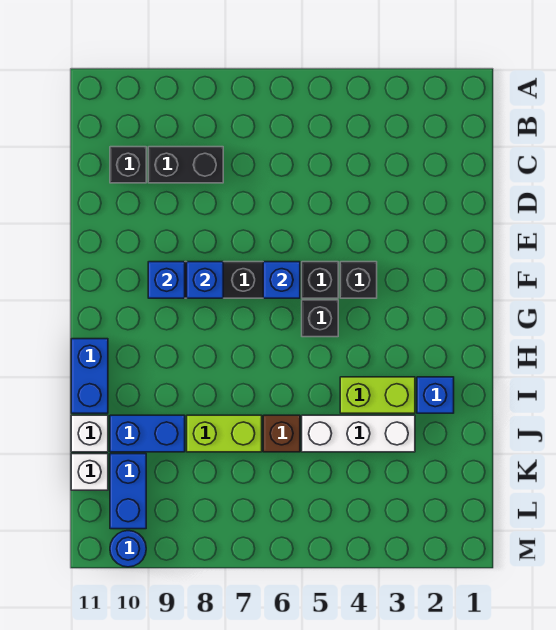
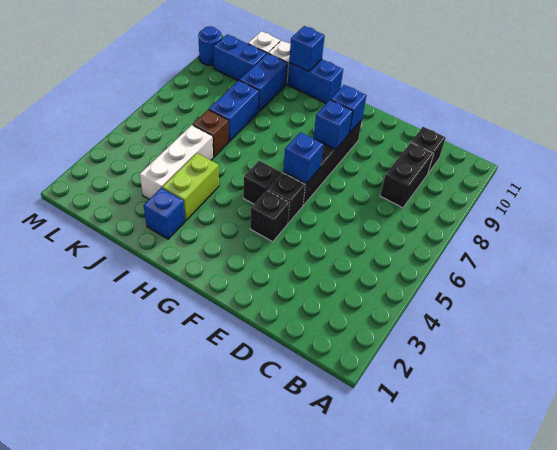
none -> blue brick I11 level 2
lime brick J7:J8 level 1 -> blue brick J7:J8 level 1

